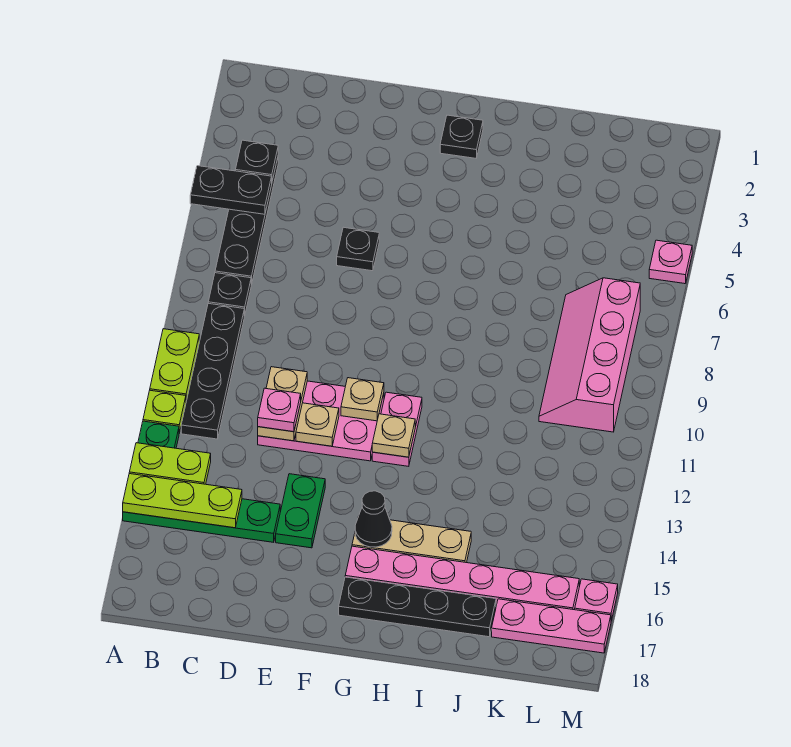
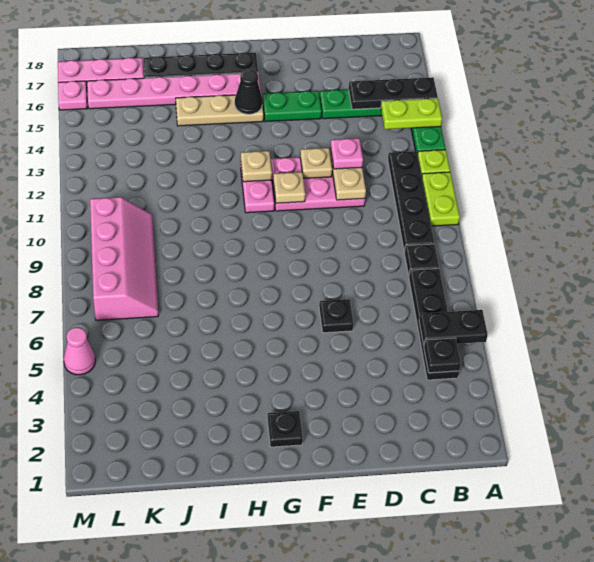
lime plate A15:C15 level 2 -> black plate A15:C15 level 2
green plate E14:E15 level 1 -> green plate E15:F15 level 1
pink plate M5 level 1 -> pink cone M5 level 1

